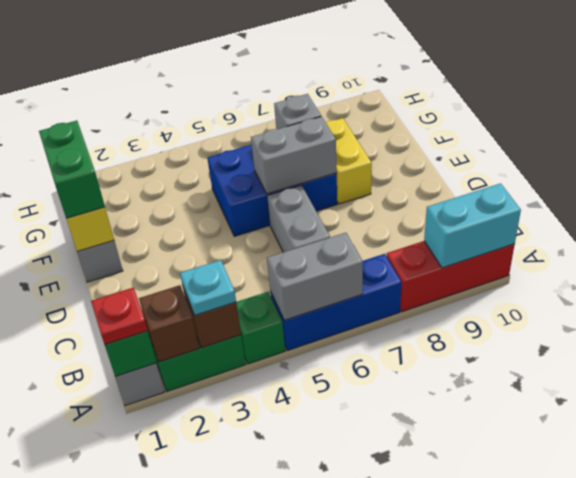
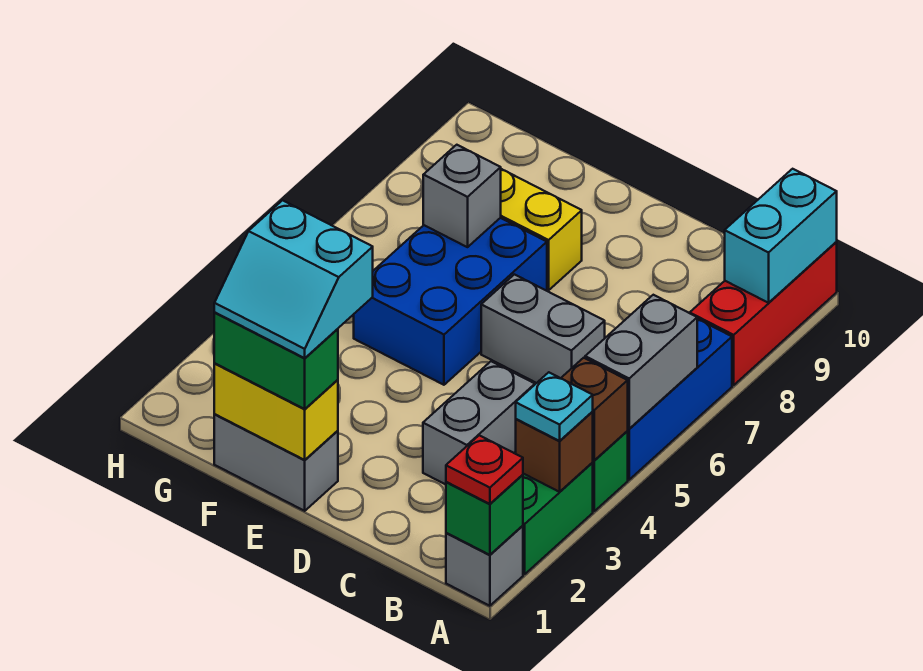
brown brick A2 level 2 -> brown brick A4 level 2
none -> cyan slope E1:F2 level 4 top 2
grey brick E6:E7 level 2 -> grey brick C3:C4 level 1

